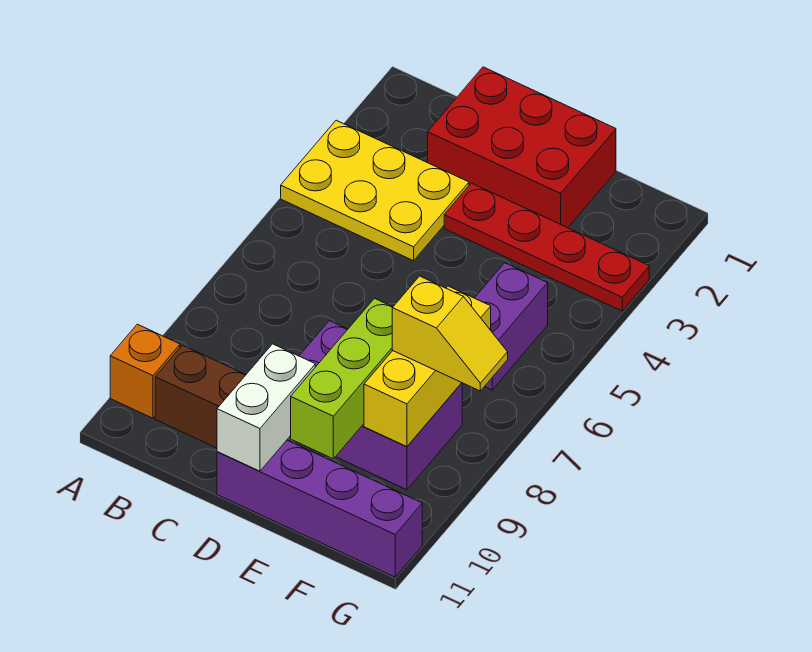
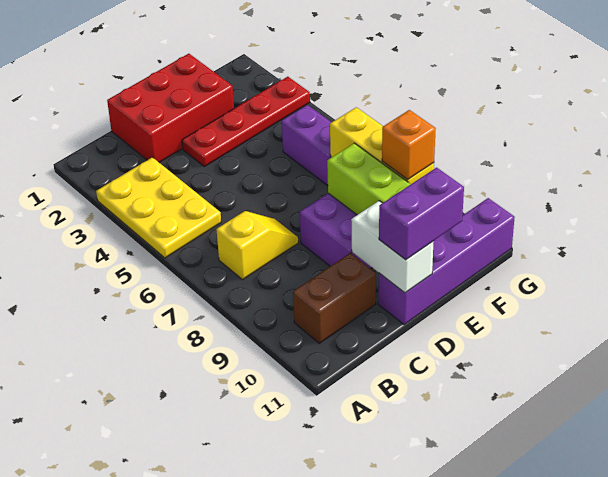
yellow plate A3:C4 level 1 -> yellow plate A3:B5 level 1
orange brick A10 level 1 -> orange brick F9 level 3
none -> purple brick D11:E11 level 3
yellow slope F8:G8 level 3 top F -> yellow slope B7:C7 level 1 top B

